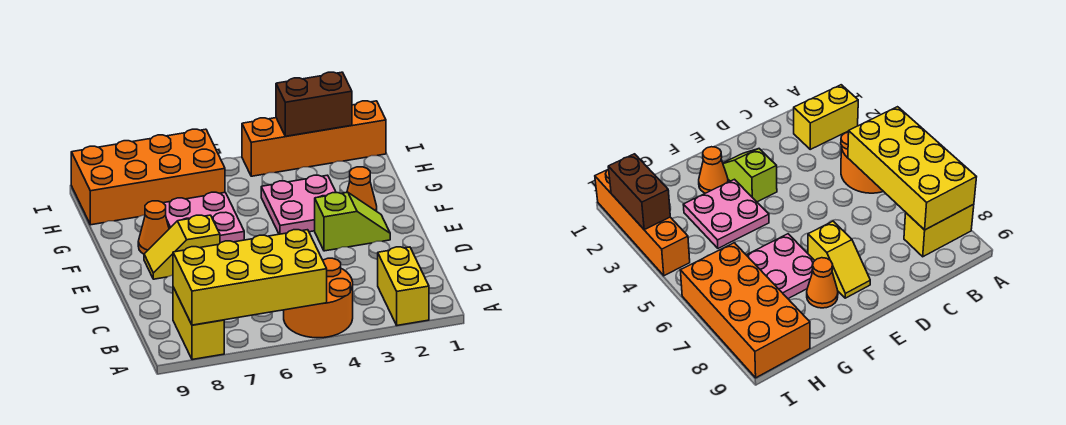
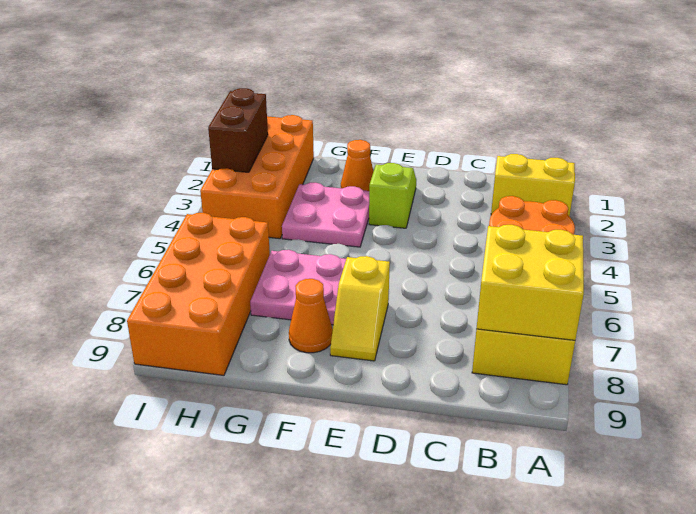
yellow brick A5:B8 level 2 -> yellow brick A7:B8 level 2
orange brick I1:I4 level 1 -> orange brick H1:I4 level 1

